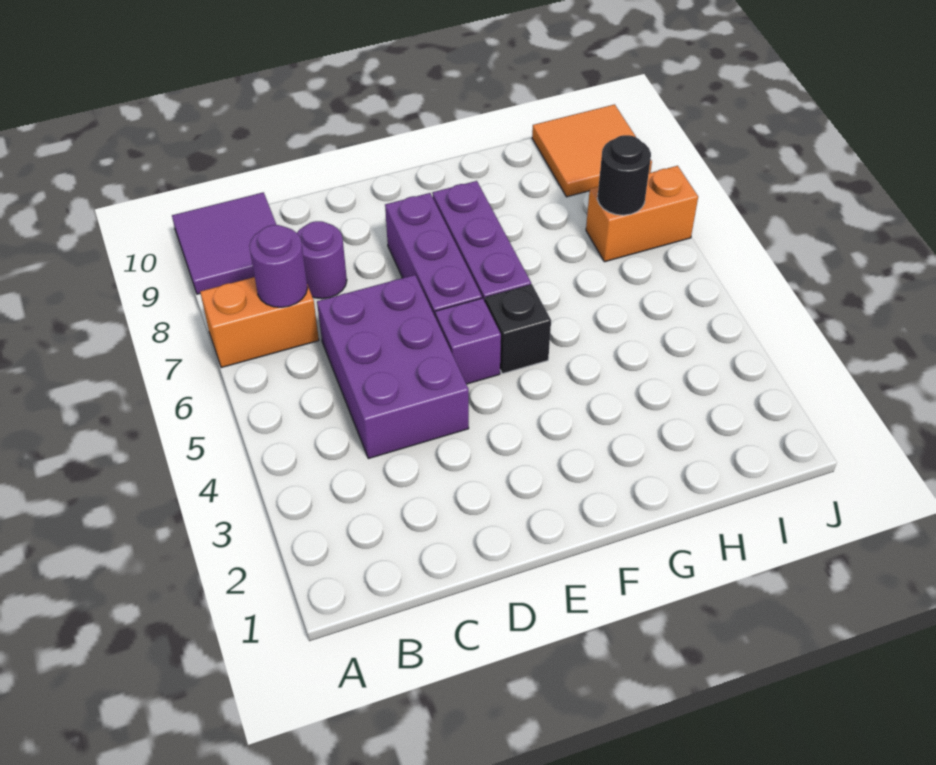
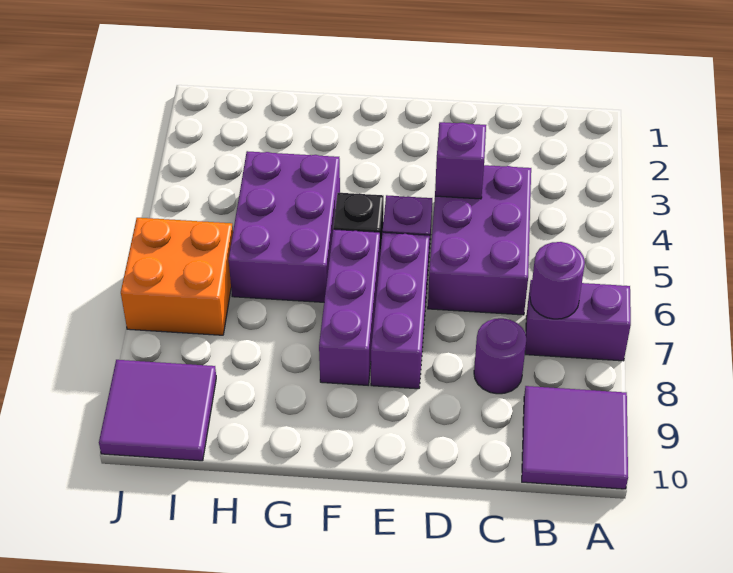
orange brick A7:B7 level 1 -> purple brick A7:B7 level 1
none -> purple brick D4 level 2
none -> purple brick G4:H6 level 1
orange brick I7:J7 level 1 -> orange brick I6:J7 level 1
black round brick I7 level 2 -> none
orange tile I9:J10 level 1 -> purple tile I9:J10 level 1

